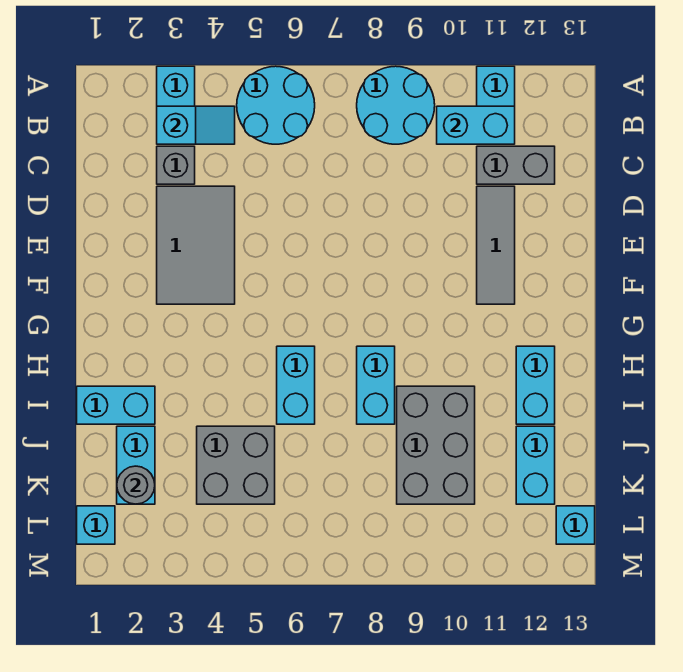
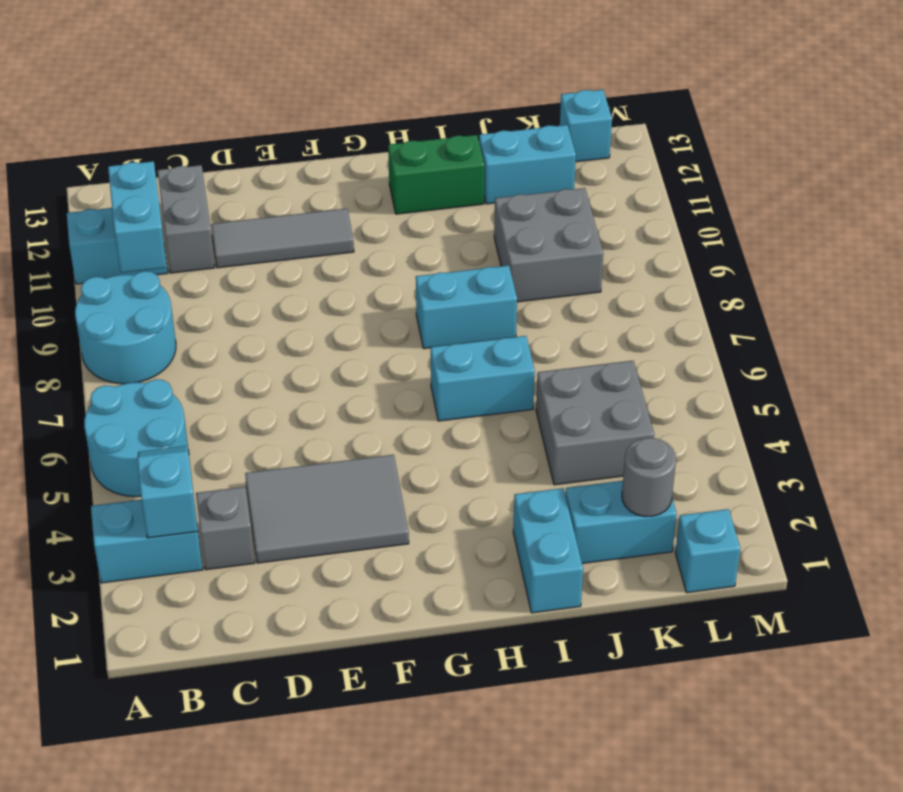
cyan brick H12:I12 level 1 -> green brick H12:I12 level 1
grey brick I9:K10 level 1 -> grey brick J9:K10 level 1

